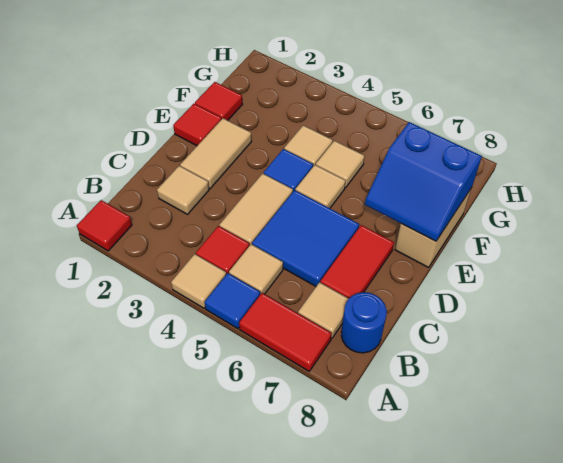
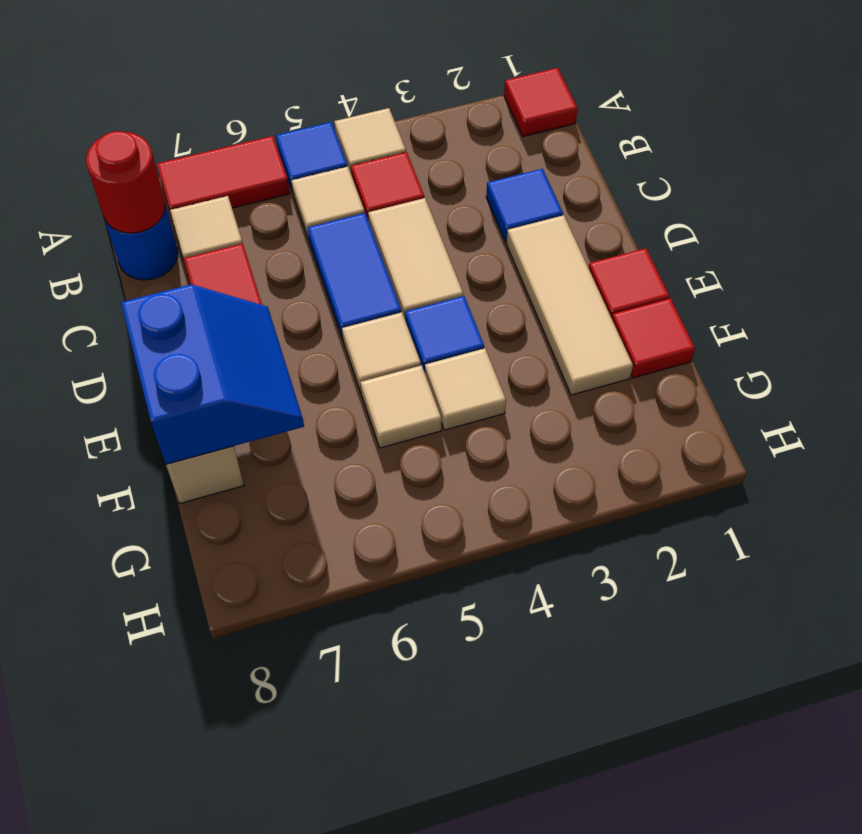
none -> red round brick B8 level 2
tan tile C2 level 1 -> blue tile C2 level 1
blue tile C5:D6 level 1 -> blue tile C5:D5 level 1
tan tile D2:E2 level 1 -> tan tile D2:F2 level 1
blue slope E7:F8 level 2 top F -> blue slope E7:F8 level 2 top 8

